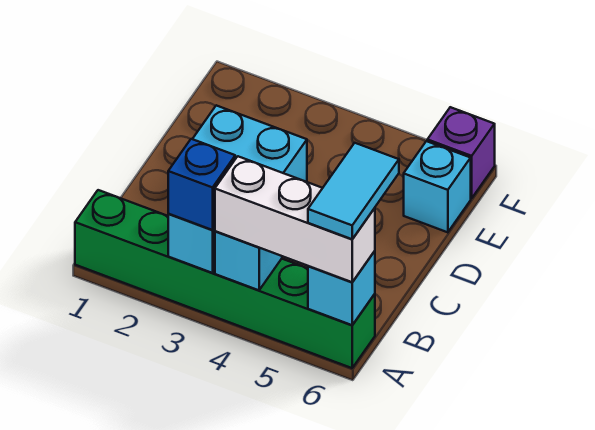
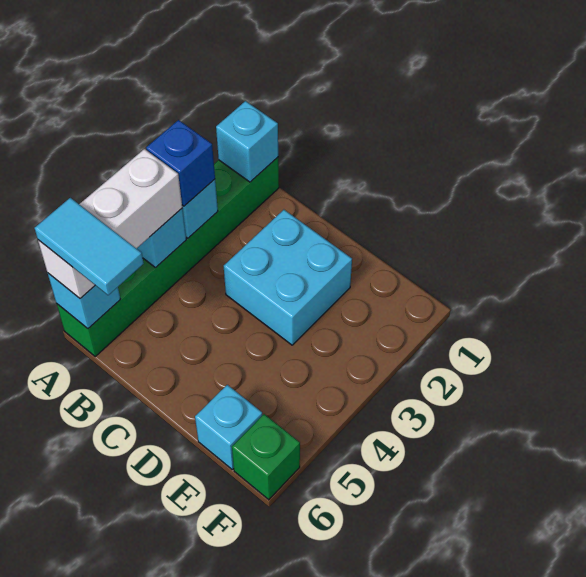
none -> cyan brick A1 level 2
purple brick F6 level 1 -> green brick F6 level 1

